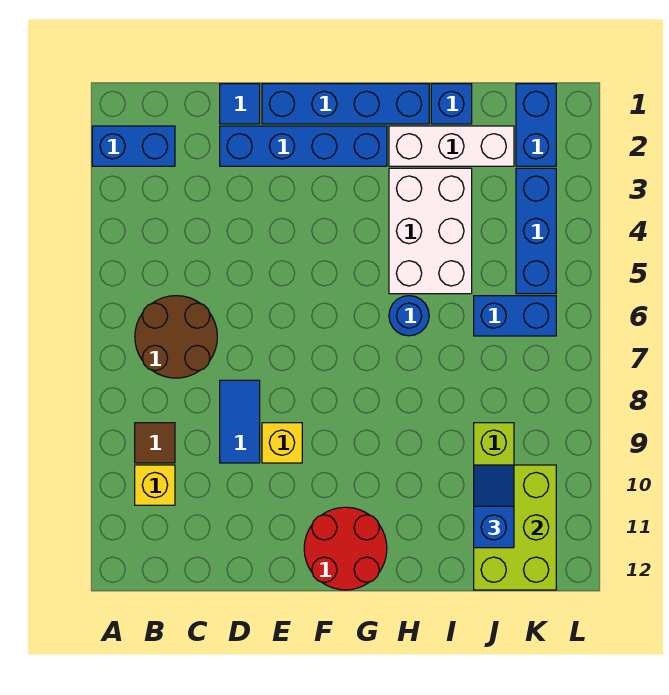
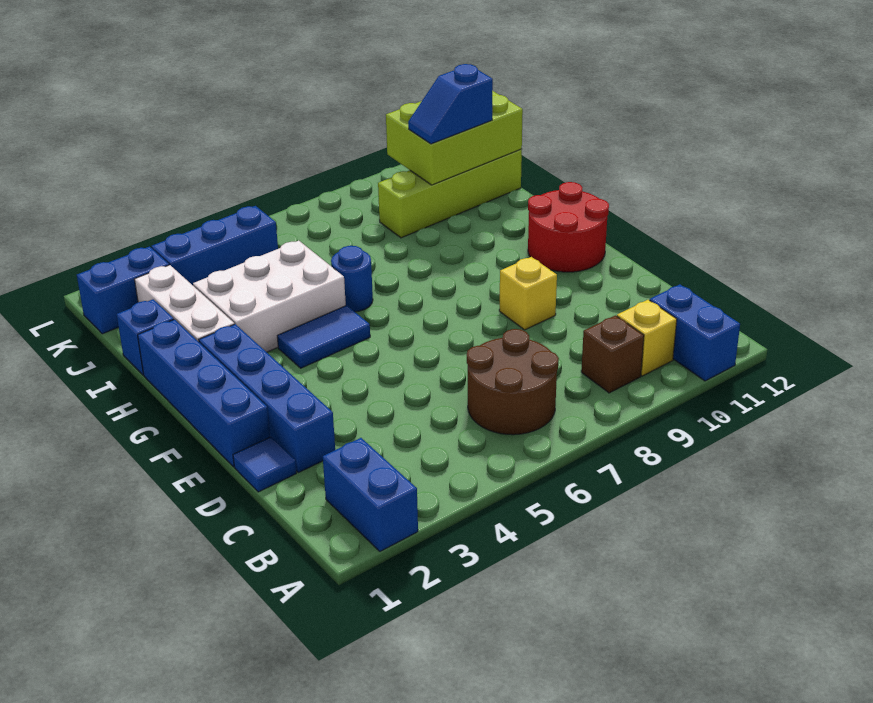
brown tile B9 level 1 -> brown brick B9 level 1
blue tile D8:D9 level 1 -> blue tile G4:G5 level 1
blue brick J6:K6 level 1 -> blue brick A11:B11 level 1

